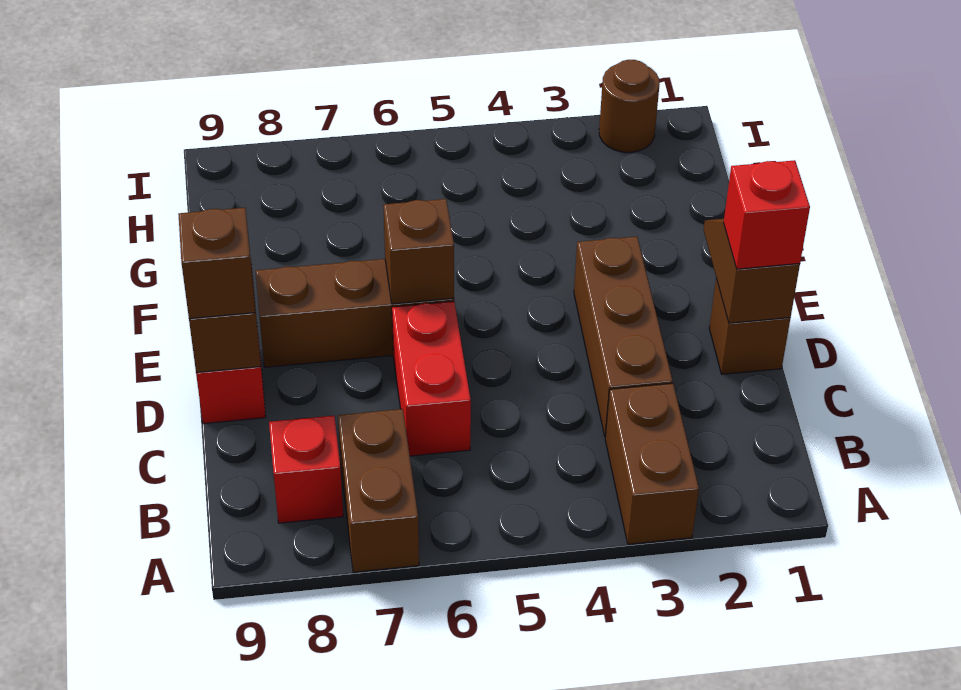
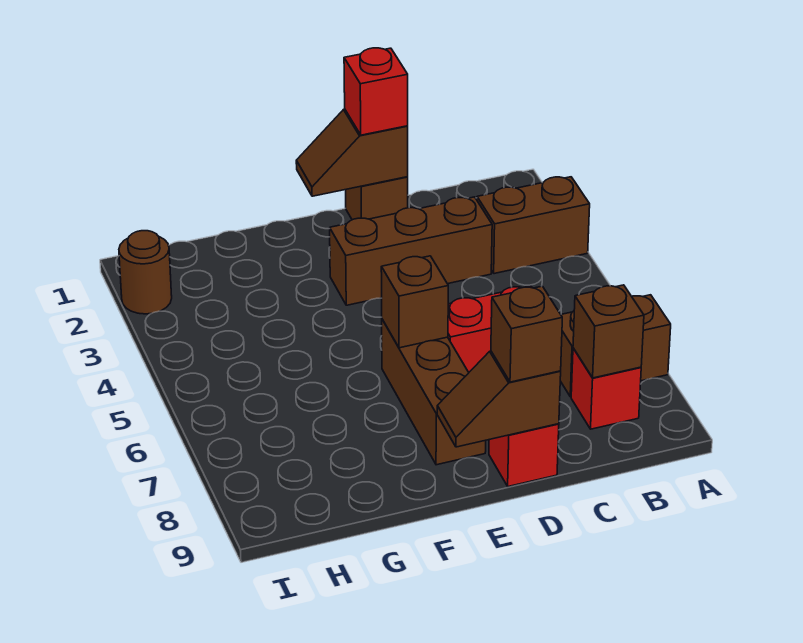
none -> brown brick B8 level 2

